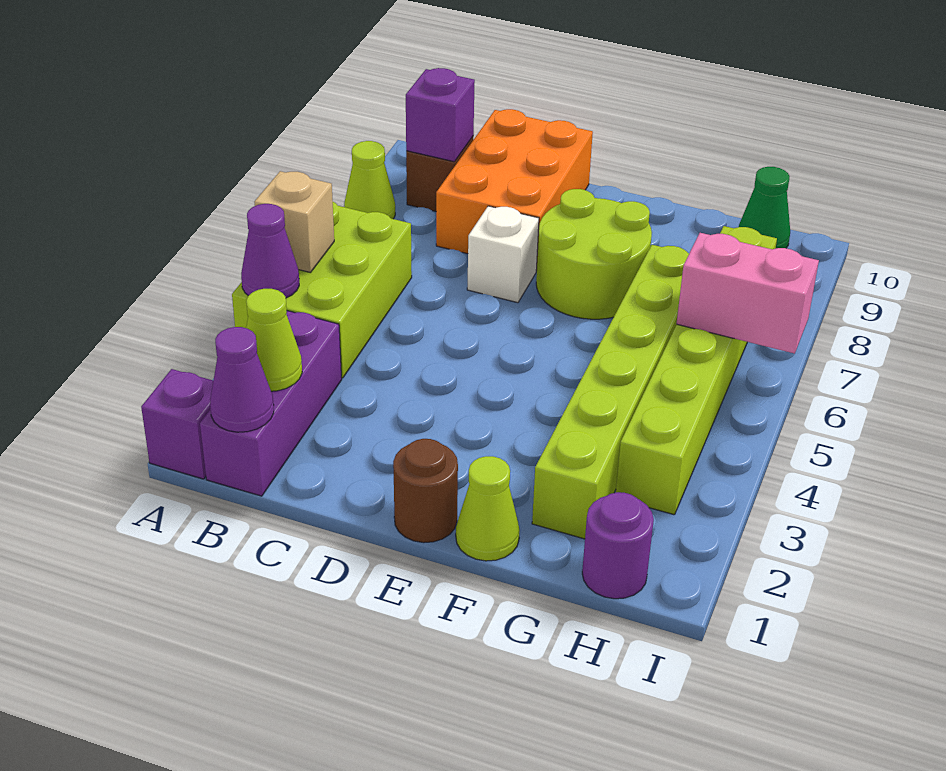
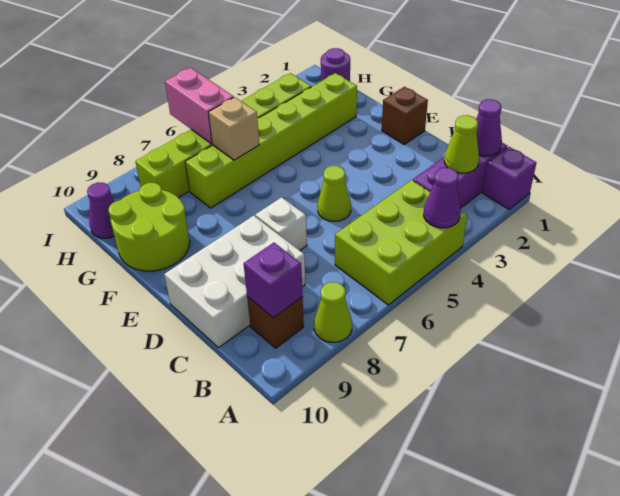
tan brick A5 level 2 -> tan brick G6 level 2
orange brick C8:D10 level 1 -> white brick C8:D10 level 1
brown round brick E1 level 1 -> brown brick E1 level 1
lime round brick E7:F8 level 1 -> lime round brick F9:G10 level 1
lime cone F1 level 1 -> lime cone D5 level 1
green cone H10 level 1 -> purple cone H10 level 1

